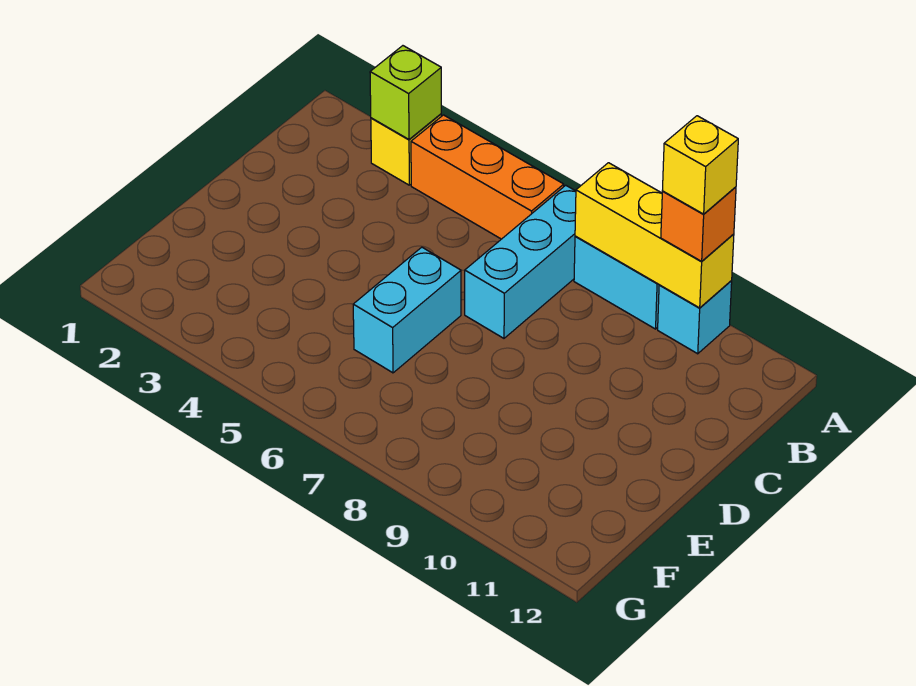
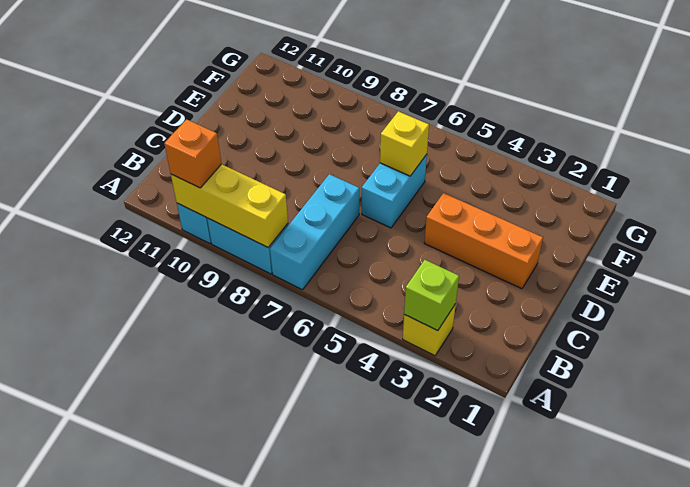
orange brick A4:A6 level 1 -> orange brick D2:D4 level 1
yellow brick A10 level 4 -> yellow brick E6 level 2

